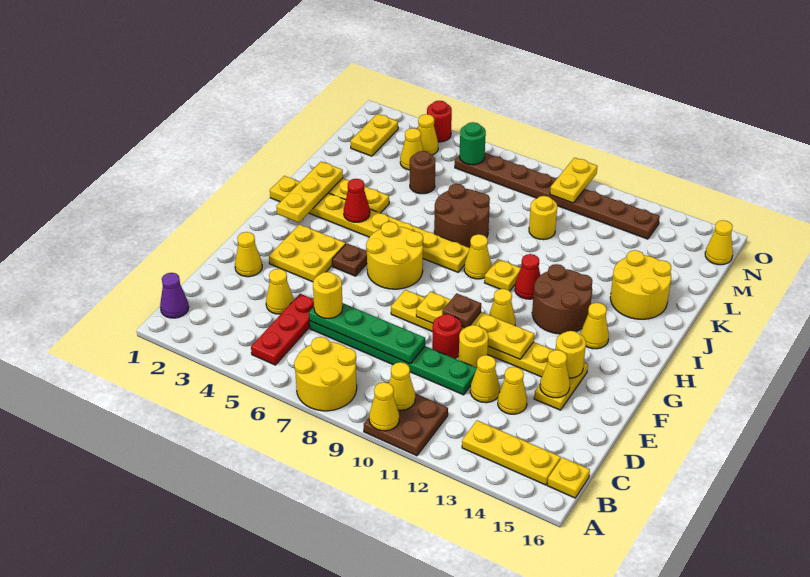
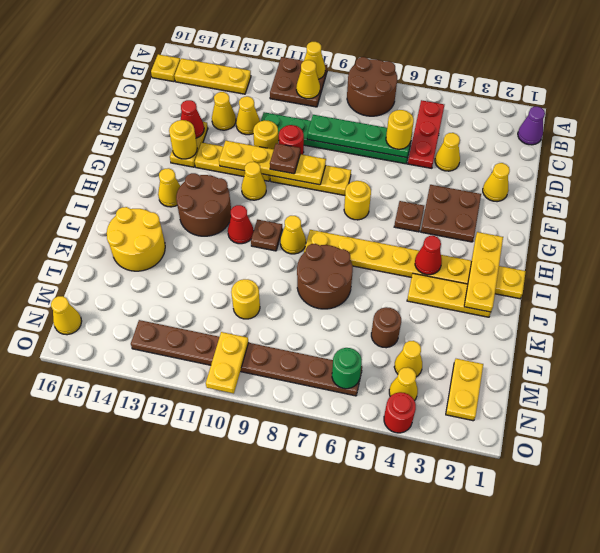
yellow round brick A7:B8 level 1 -> brown round brick A7:B8 level 1
yellow cone E14 level 2 -> red cone E14 level 2
yellow plate F3:G4 level 1 -> brown plate F3:G4 level 1
yellow round brick G6:H7 level 1 -> yellow round brick G7 level 1
yellow plate I10 level 1 -> brown plate I10 level 1

